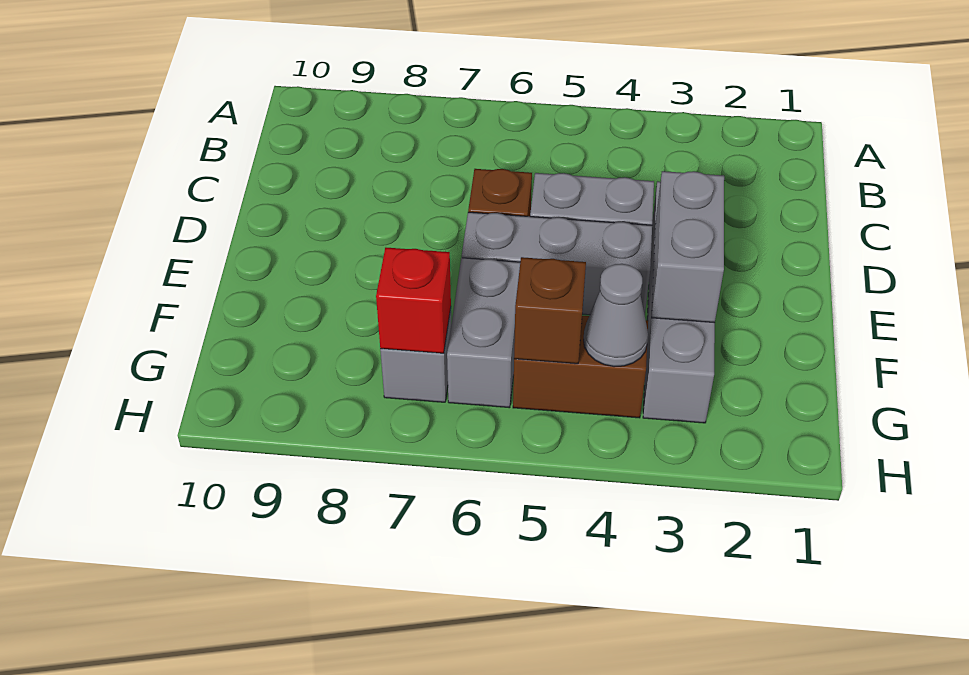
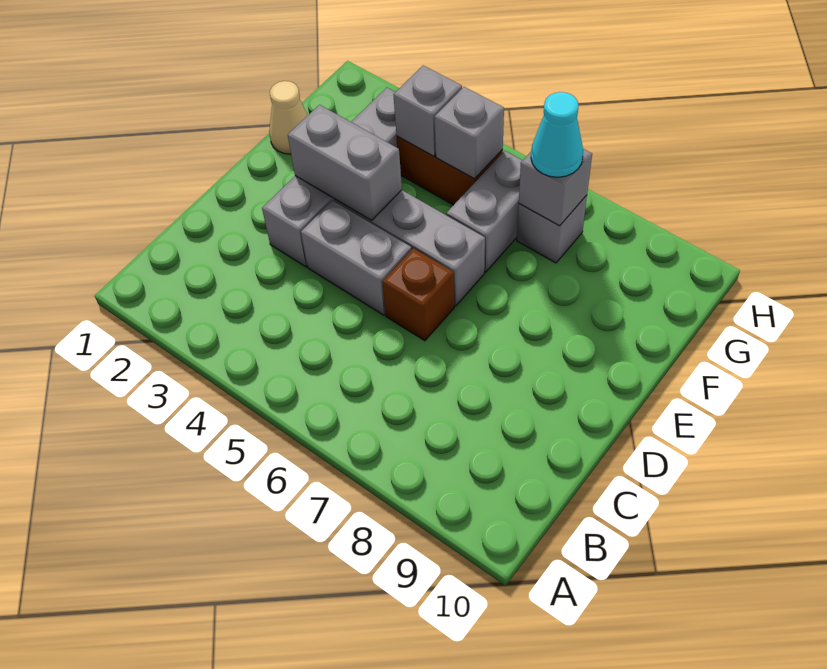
grey brick E3:F3 level 2 -> grey brick E3:E4 level 2
none -> tan cone F1 level 1
grey cone G4 level 2 -> grey brick G4 level 2
brown brick G5 level 2 -> grey brick G5 level 2
red brick G7 level 2 -> grey brick G7 level 2
none -> cyan cone G7 level 3

